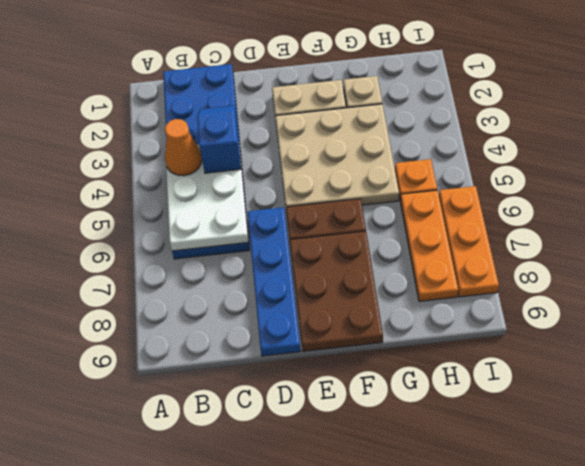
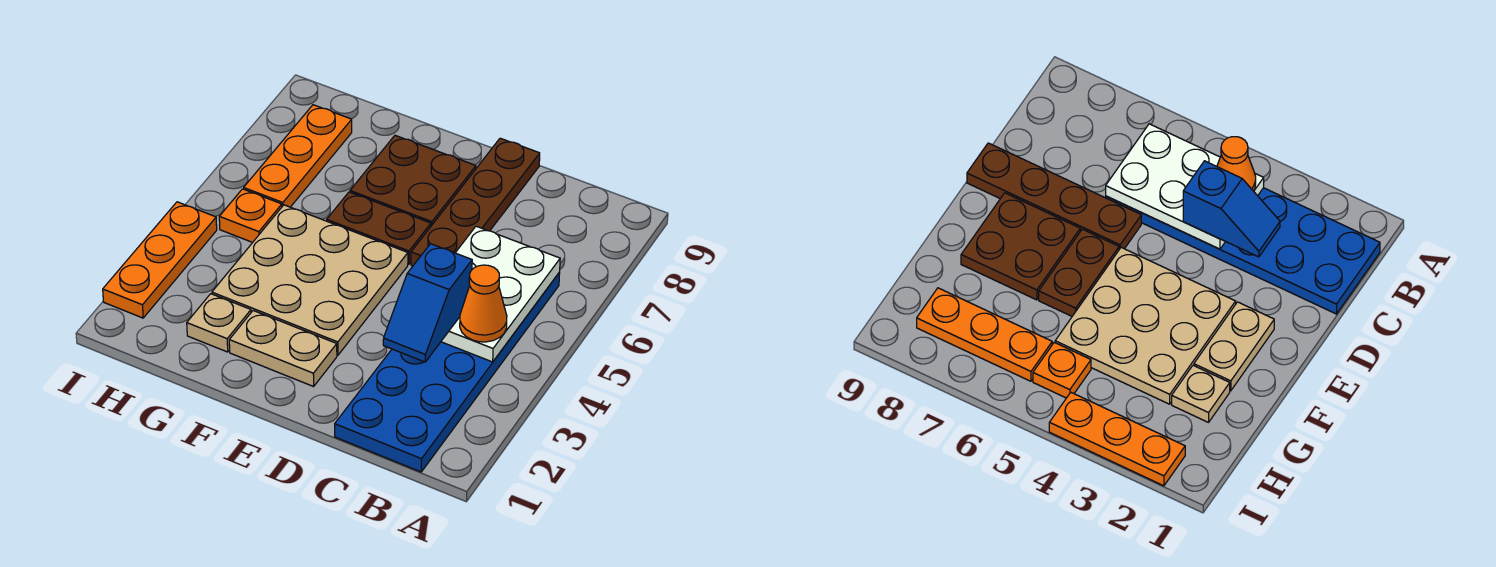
blue plate D6:D9 level 1 -> brown plate D6:D9 level 1
brown plate E7:F9 level 1 -> brown plate E7:F8 level 1
orange plate I6:I8 level 1 -> orange plate I2:I4 level 1

